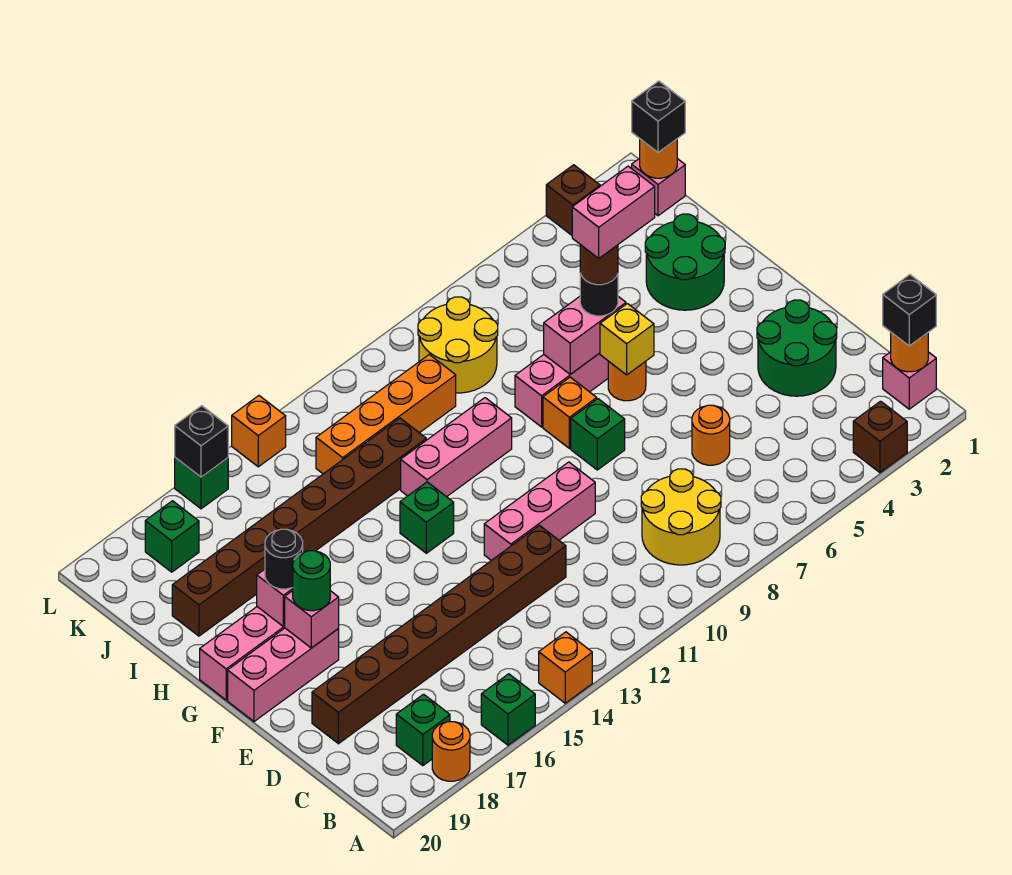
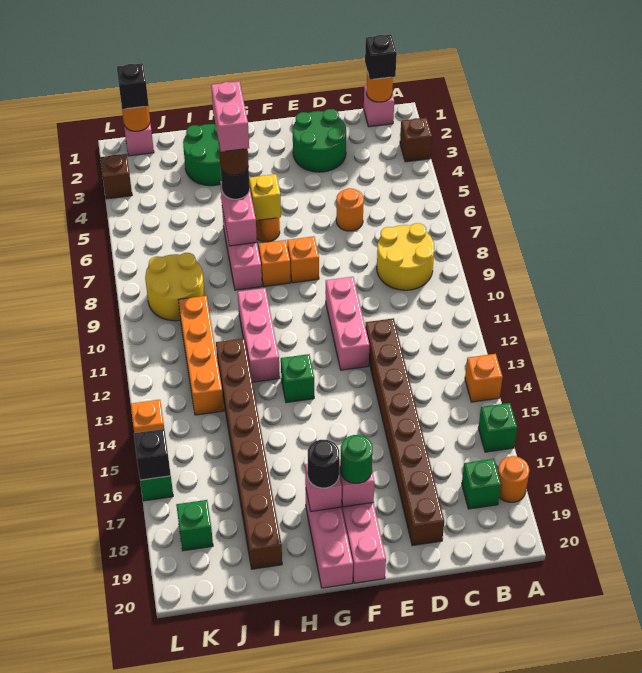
green brick F8 level 1 -> orange brick F8 level 1

